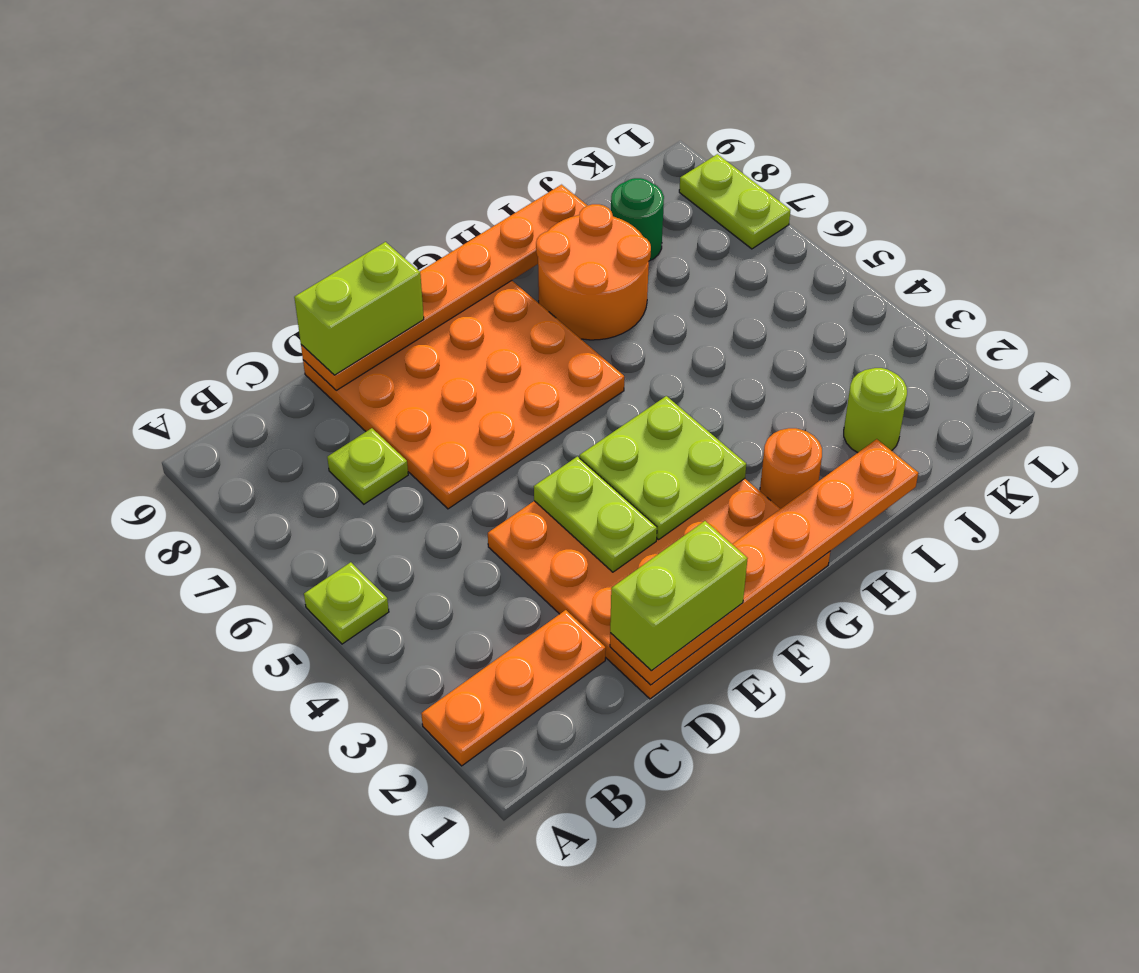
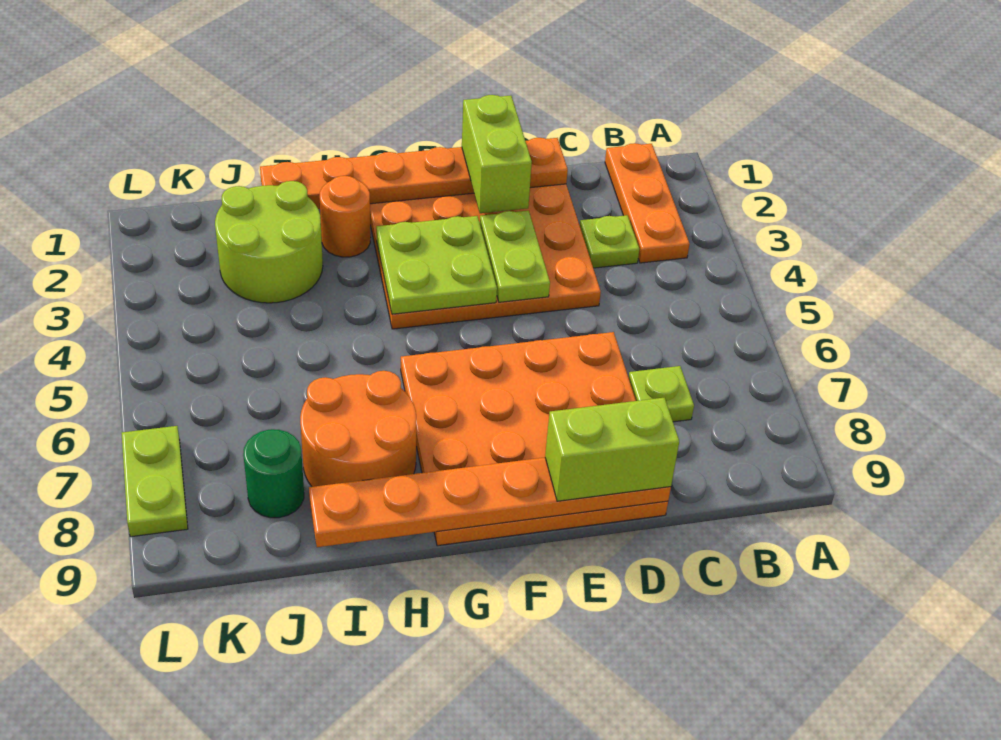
orange plate A2:C2 level 1 -> orange plate B1:B3 level 1
lime plate A5 level 1 -> lime plate C3 level 1
lime brick D1:E1 level 3 -> lime brick E1:E2 level 3
lime round brick J2 level 1 -> lime round brick I2:J3 level 1

